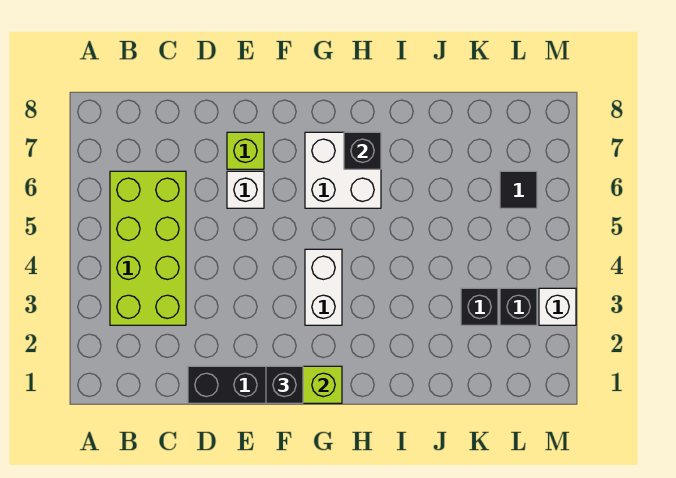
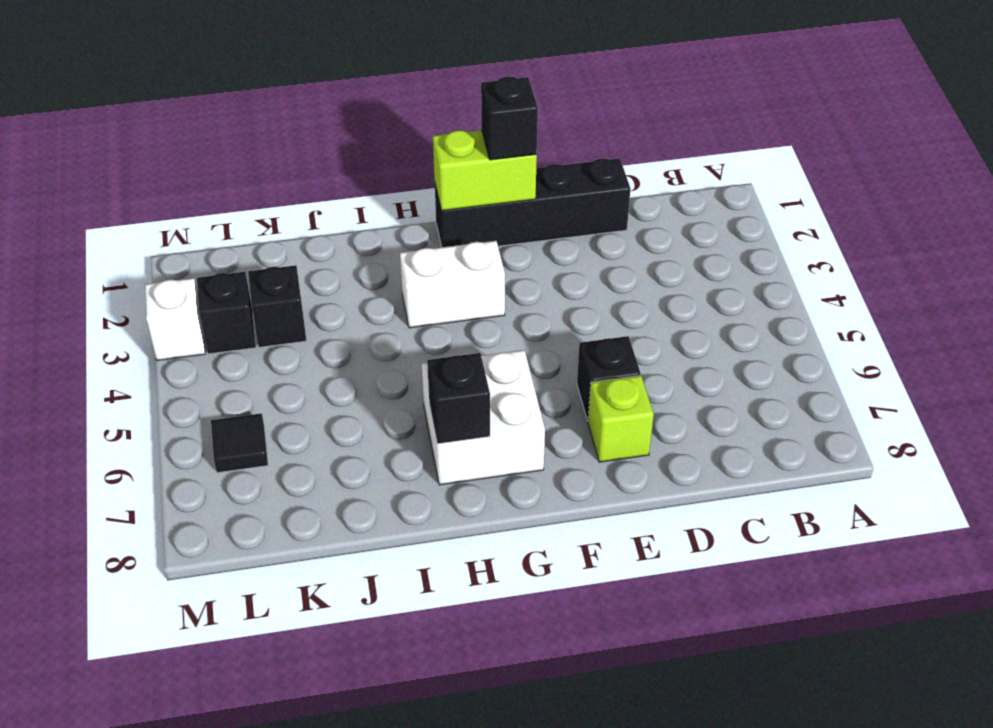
lime brick B3:C6 level 1 -> none
white brick E6 level 1 -> black brick E6 level 1
white brick G3:G4 level 1 -> white brick G3:H3 level 1

